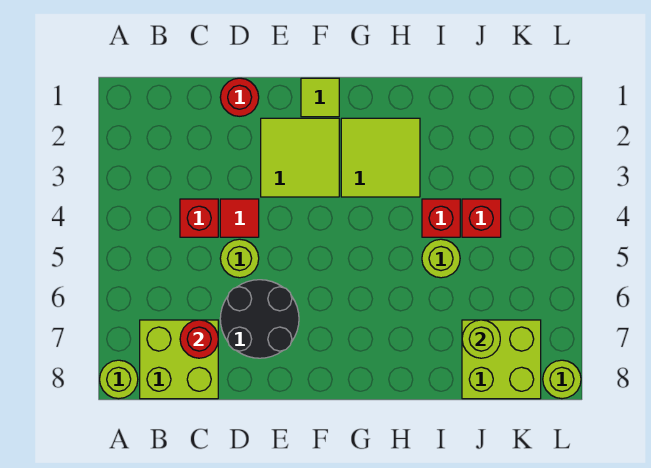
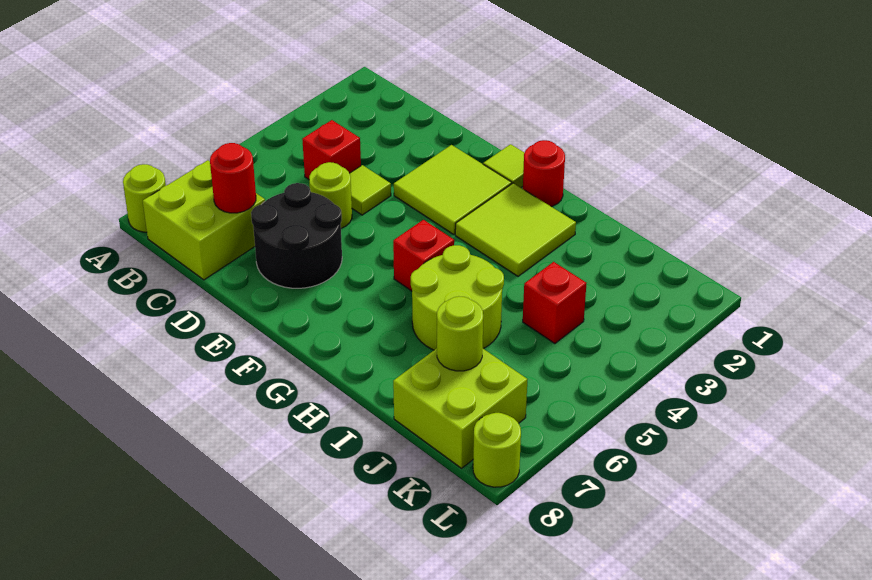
red round brick D1 level 1 -> red round brick G1 level 1
red tile D4 level 1 -> lime tile D4 level 1
red brick I4 level 1 -> red brick G5 level 1
lime round brick I5 level 1 -> lime round brick H5:I6 level 1

